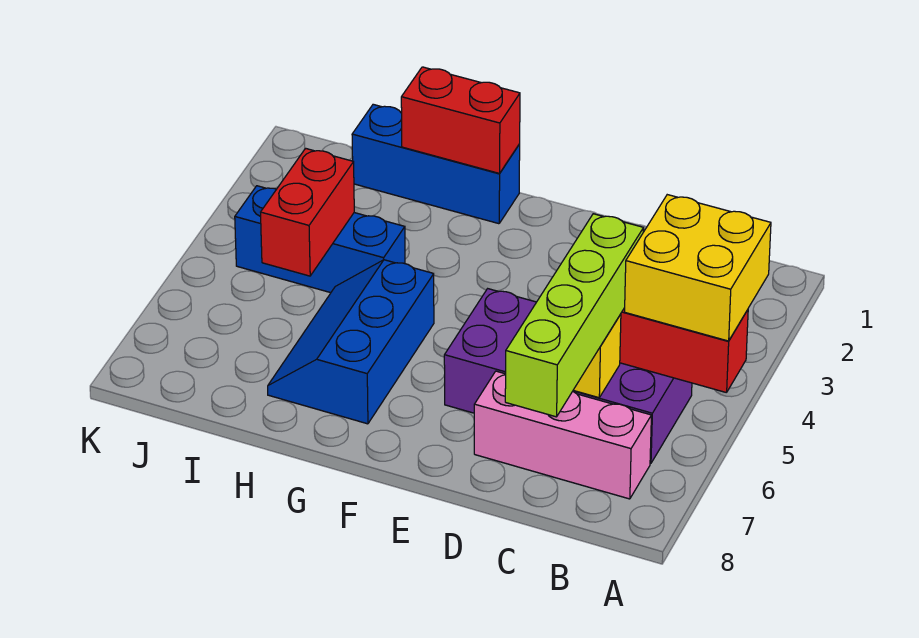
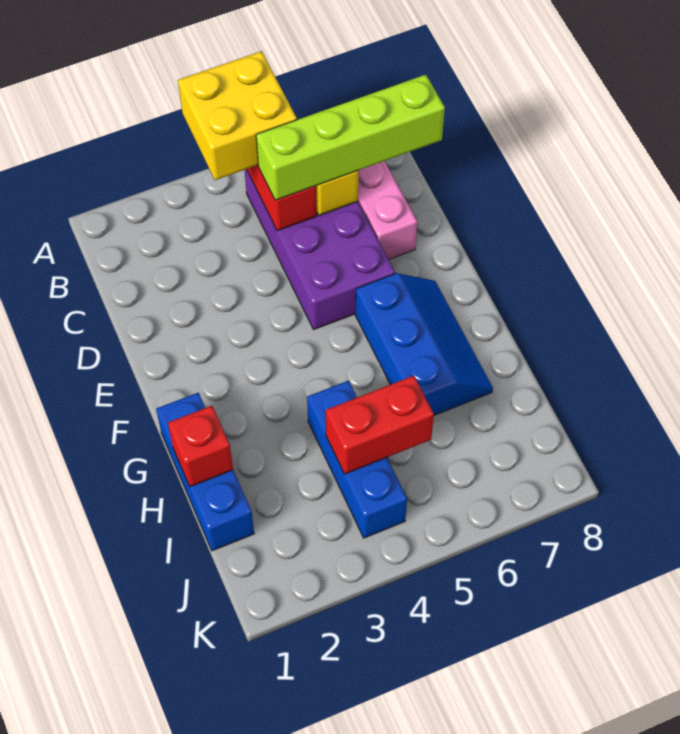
red brick G1:H1 level 2 -> red brick H1 level 2
blue slope G5:H7 level 1 top G -> blue slope F6:H7 level 1 top 6

